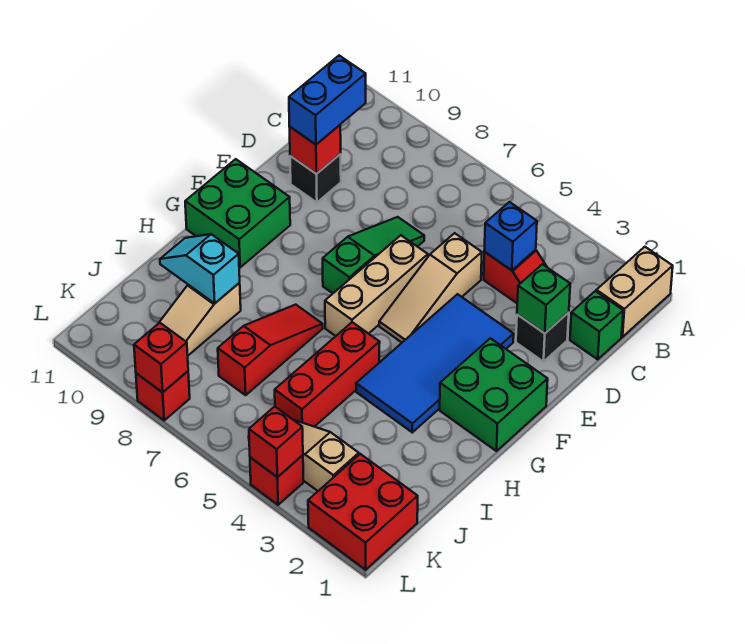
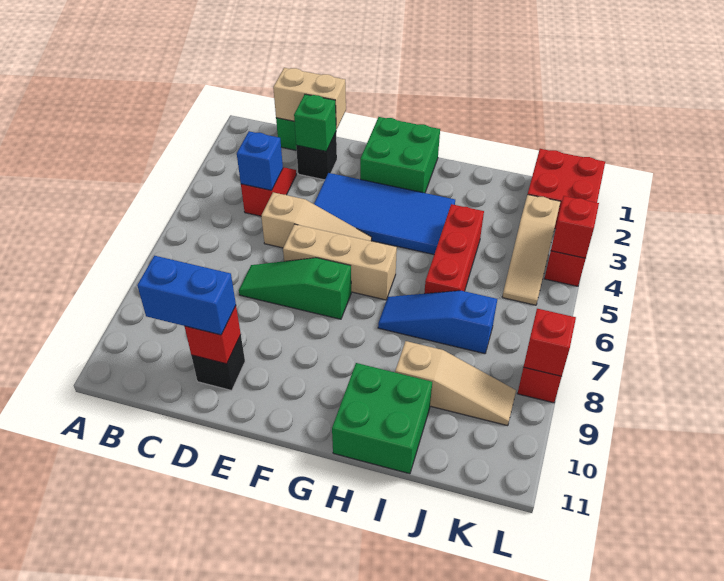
tan brick A1:B1 level 1 -> tan brick C1:D1 level 2
green brick F10:G11 level 1 -> green brick H10:I11 level 1
red brick H5:J5 level 1 -> red brick I4:I6 level 1
red slope H7:J7 level 1 top J -> blue slope H7:J7 level 1 top J
cyan slope I9:I10 level 2 top 9 -> none

